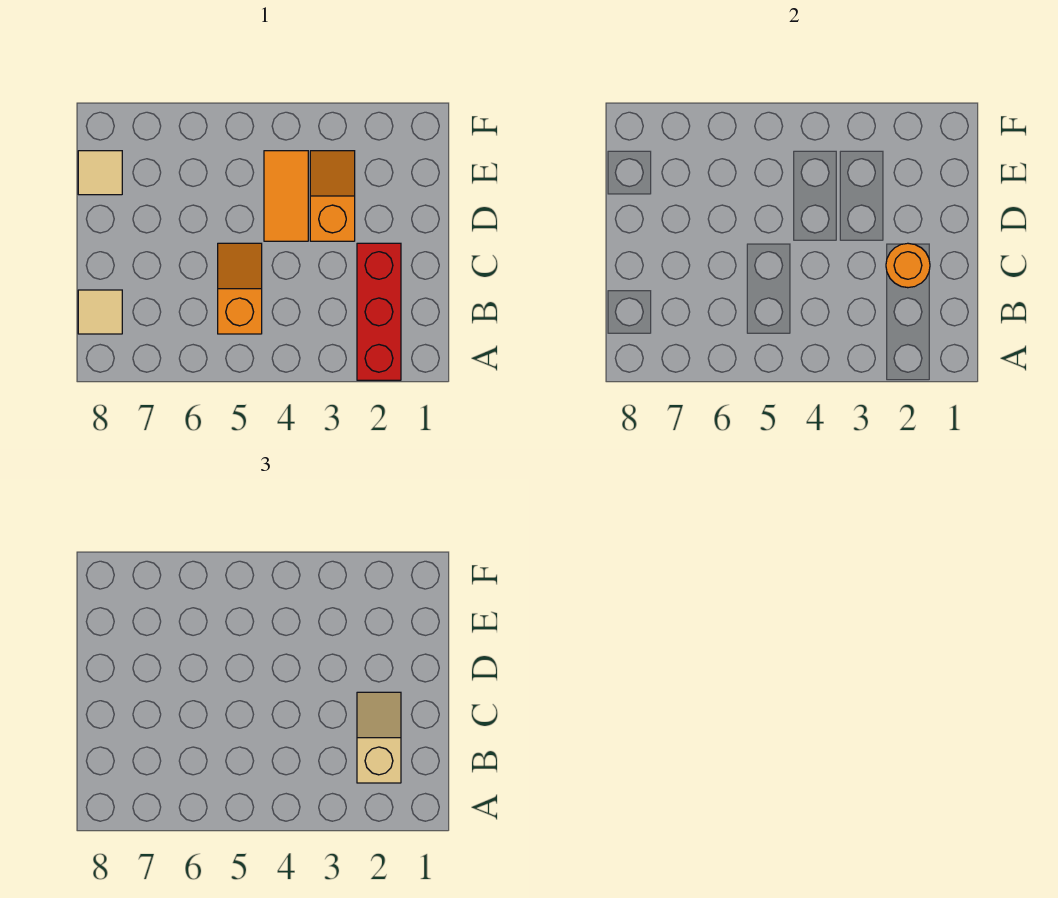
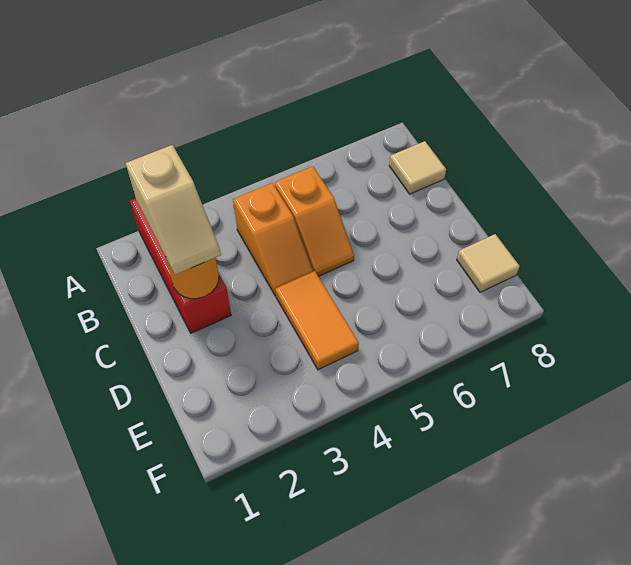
orange slope D3:E3 level 1 top D -> orange slope B4:C4 level 1 top B

